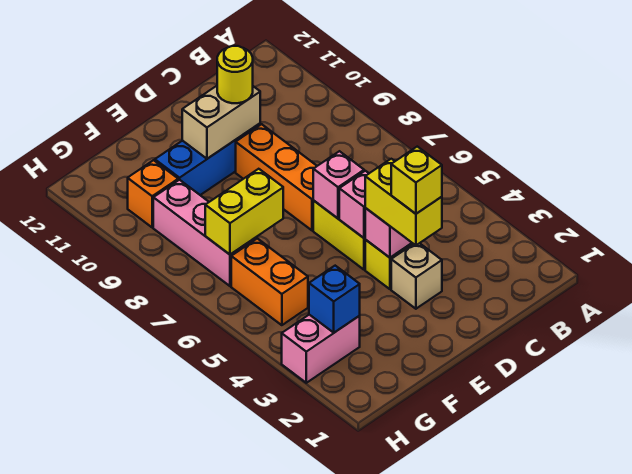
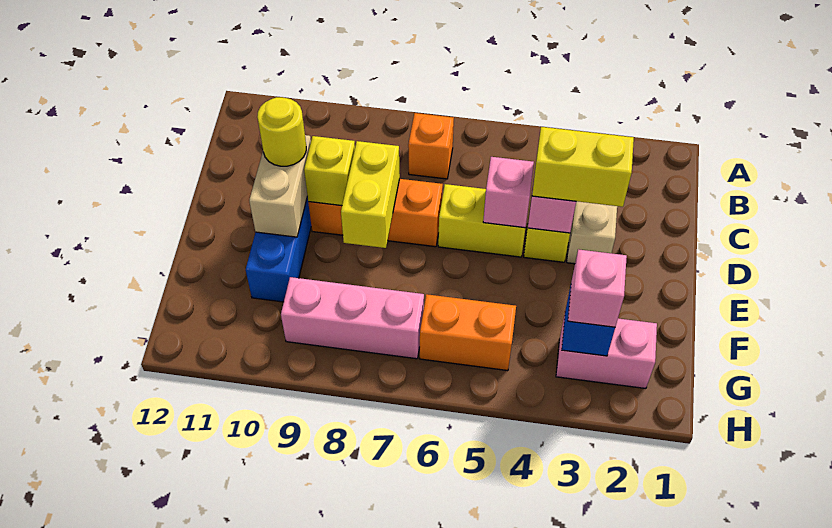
yellow brick D3 level 4 -> yellow brick D9 level 2
pink brick D6 level 2 -> pink brick G3 level 3
yellow brick F7:G7 level 2 -> yellow brick D8:E8 level 2
pink brick G3:H3 level 1 -> pink brick G2:G3 level 1
orange brick G10 level 1 -> orange brick B7 level 1

